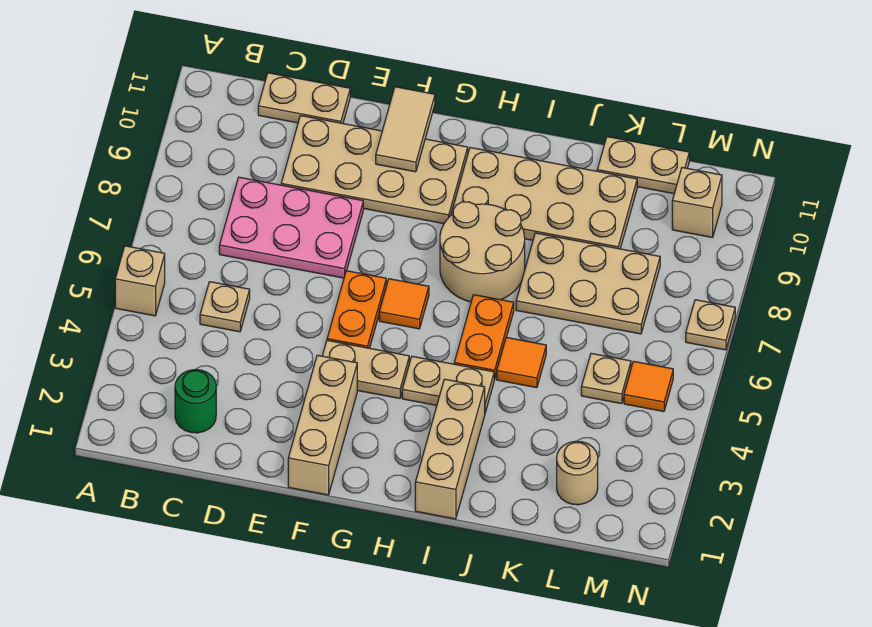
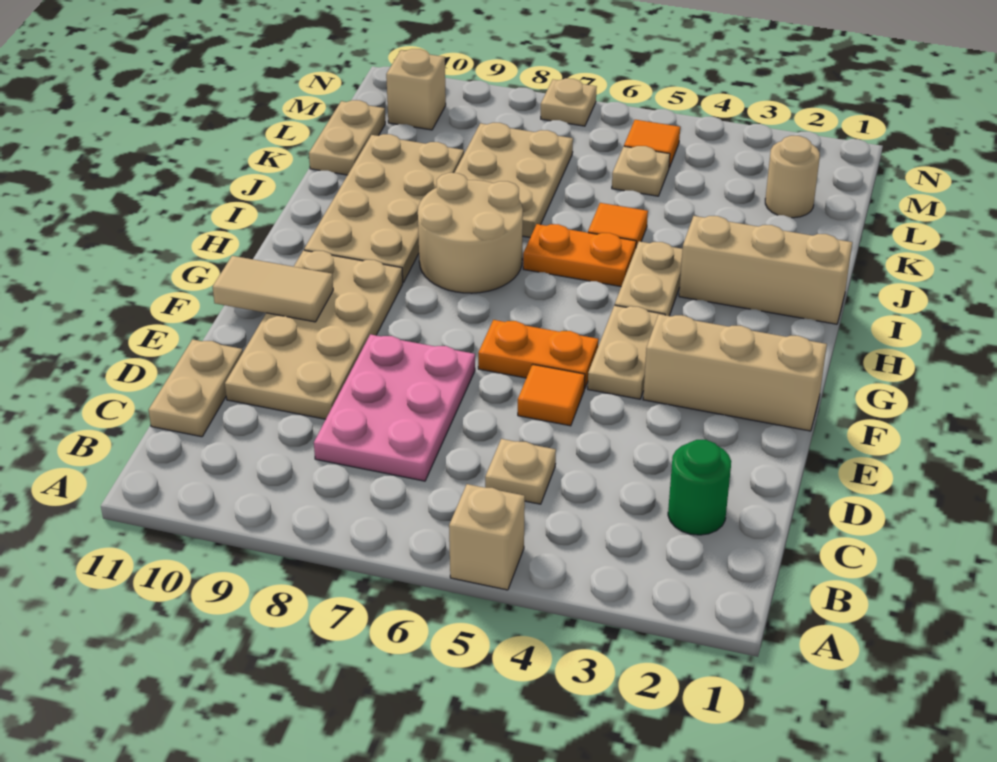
orange tile G6 level 1 -> orange tile E5 level 1

